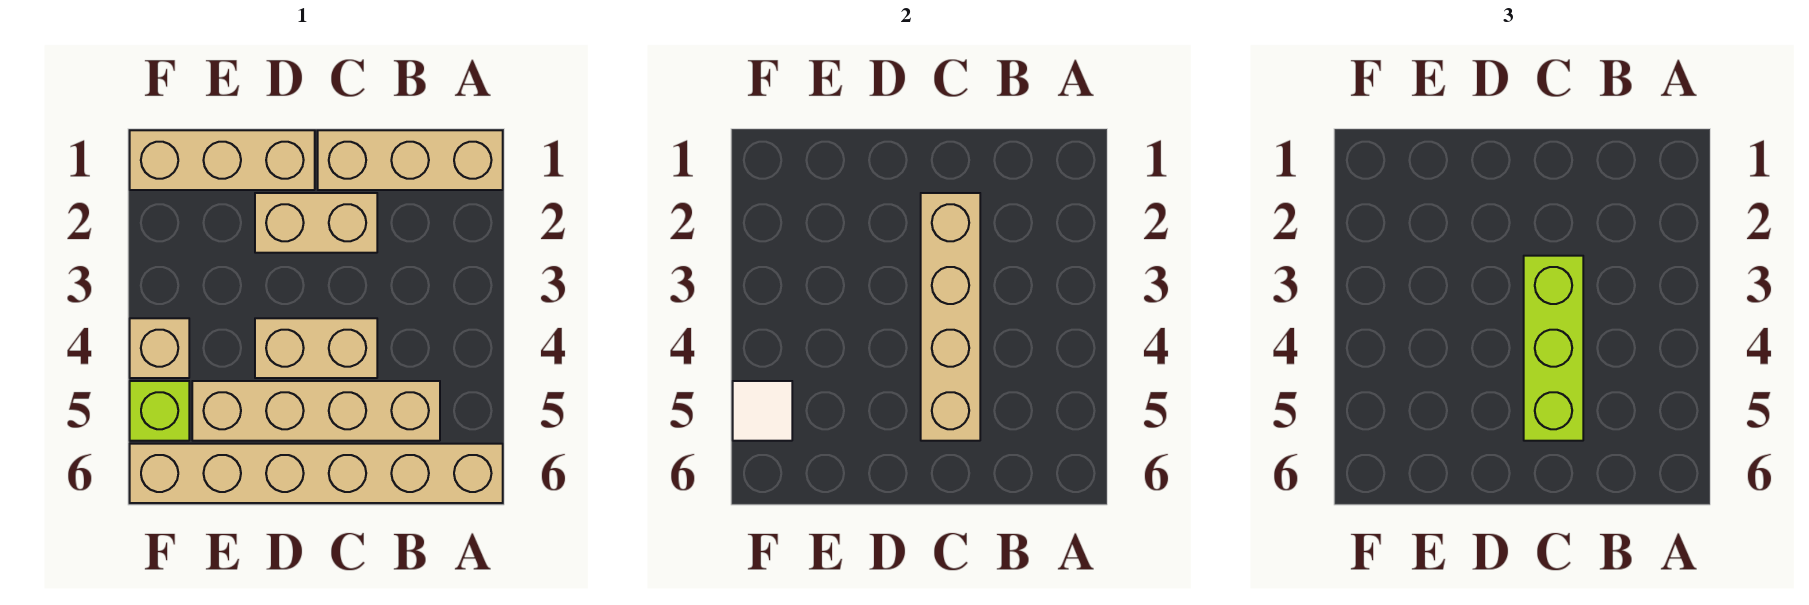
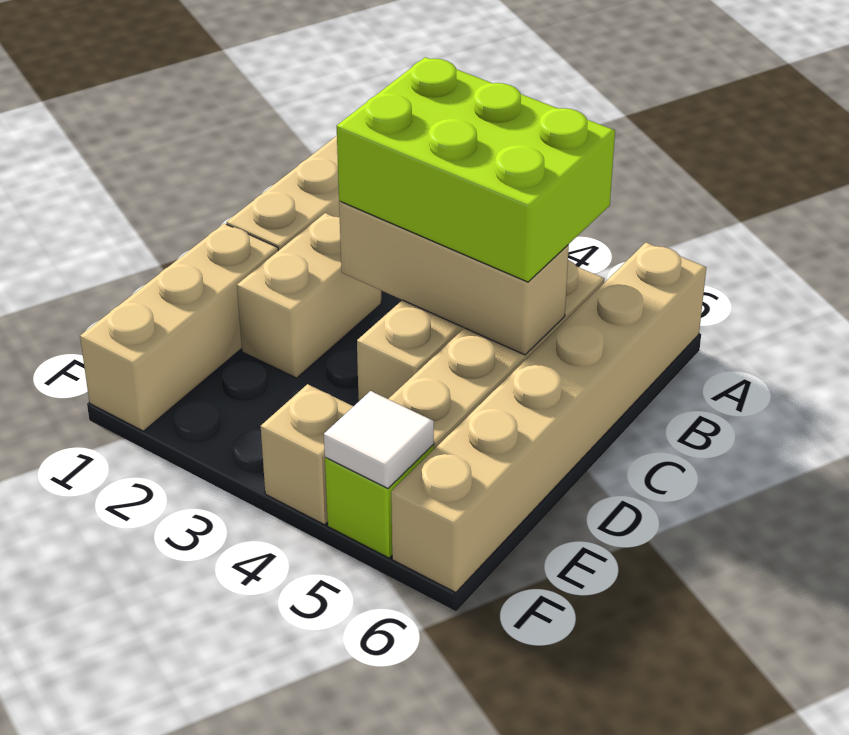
tan brick C2:C5 level 2 -> tan brick C3:C5 level 2
lime brick C3:C5 level 3 -> lime brick B3:C5 level 3

